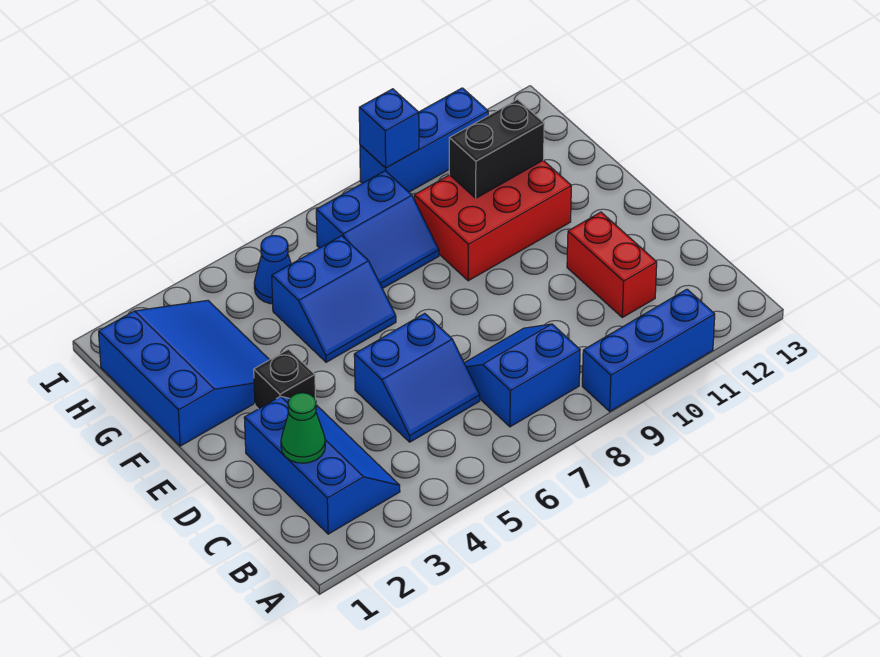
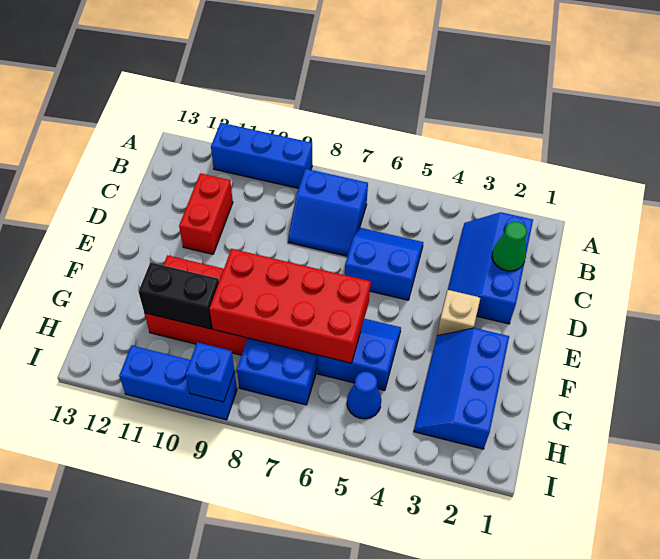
black brick E3 level 1 -> tan brick E3 level 1
blue slope F1:H3 level 1 top 1 -> blue slope F2:H3 level 1 top 2
none -> red brick F6:G9 level 2

